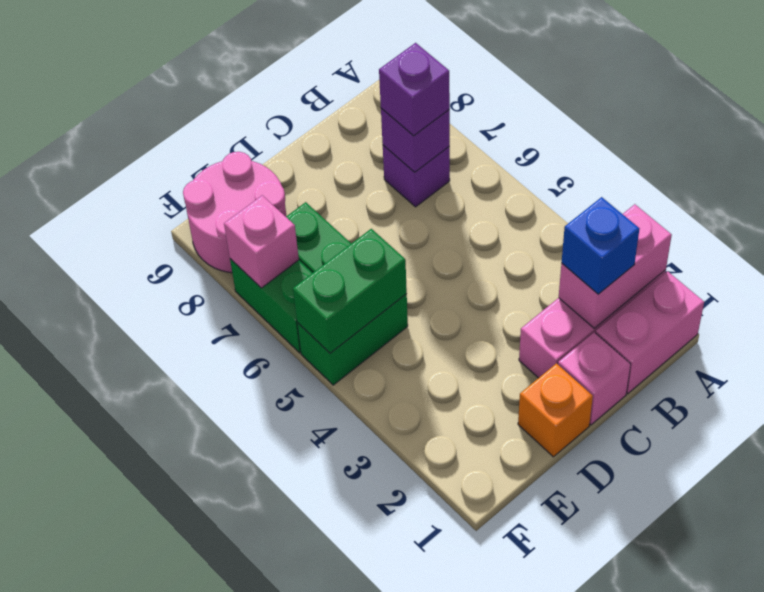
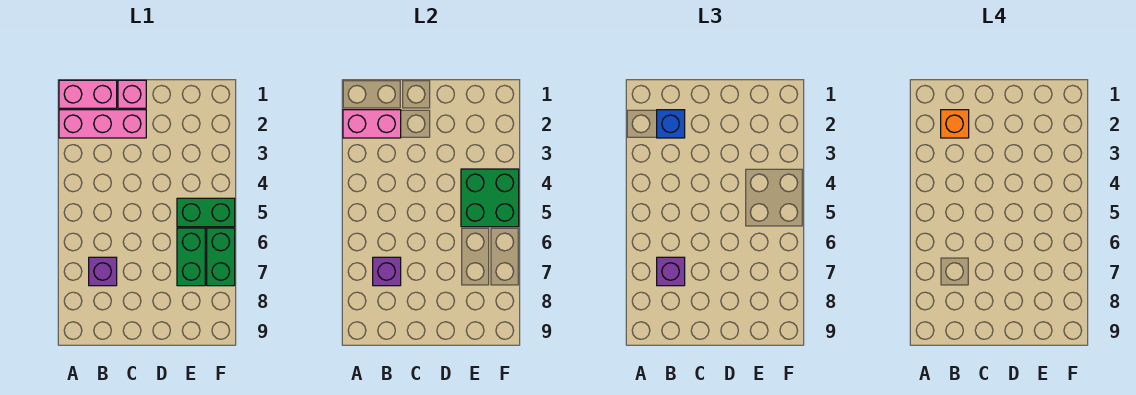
orange brick D1 level 1 -> orange brick B2 level 4
green brick E5:F5 level 2 -> green brick E4:F5 level 2
pink round brick E8:F9 level 1 -> none
pink brick F7 level 2 -> none

